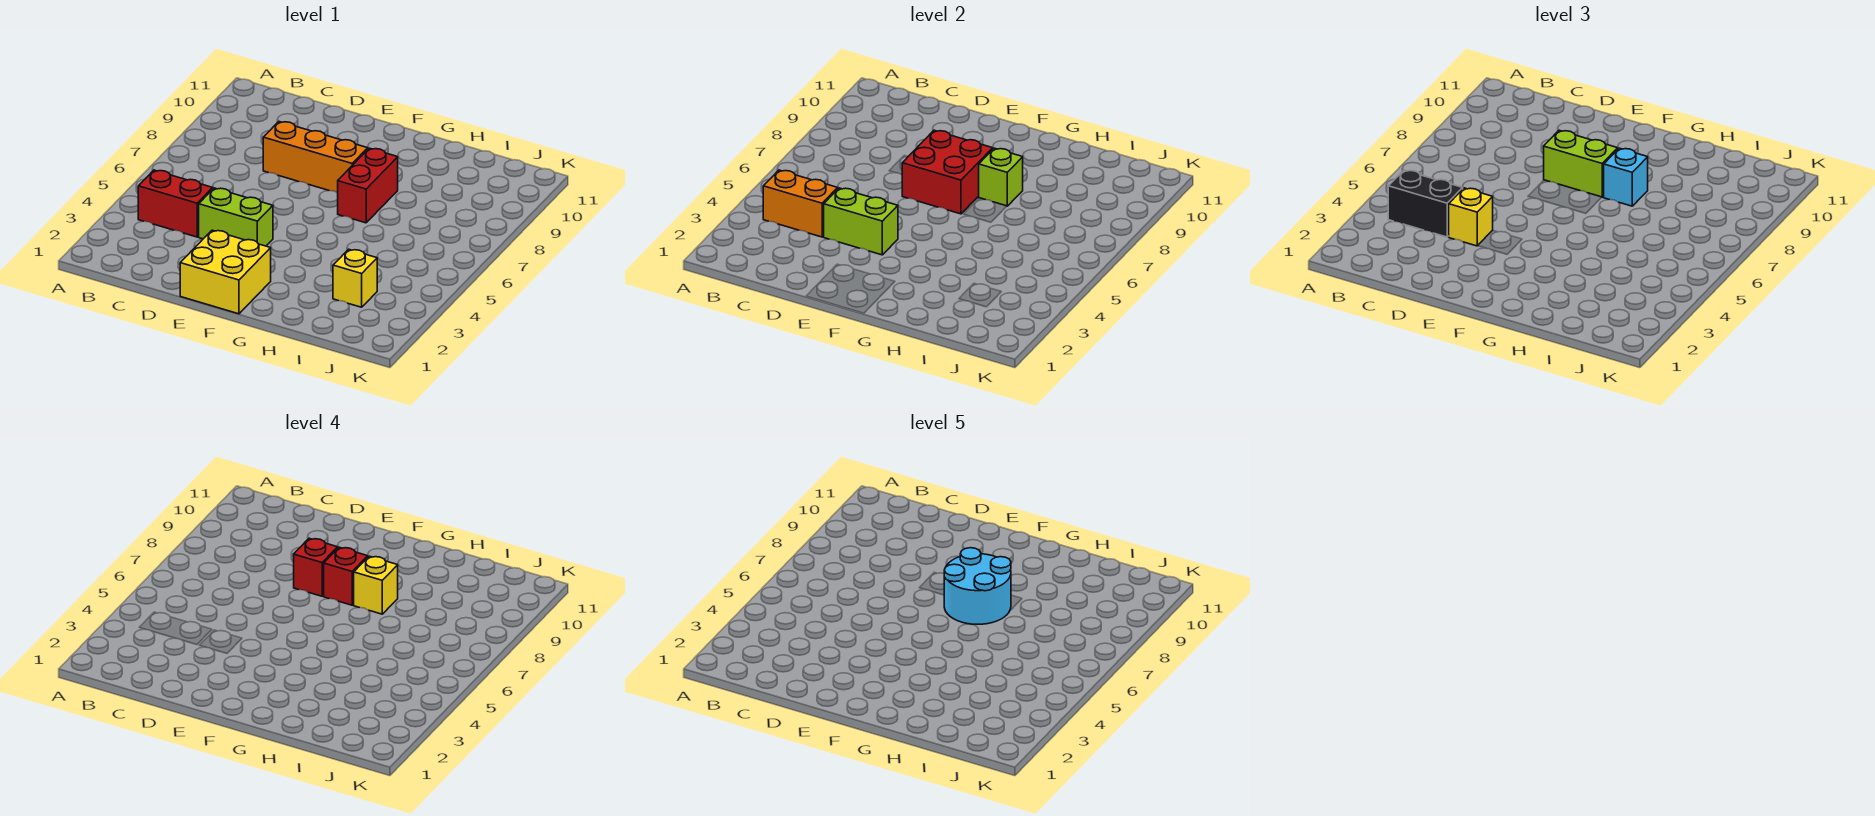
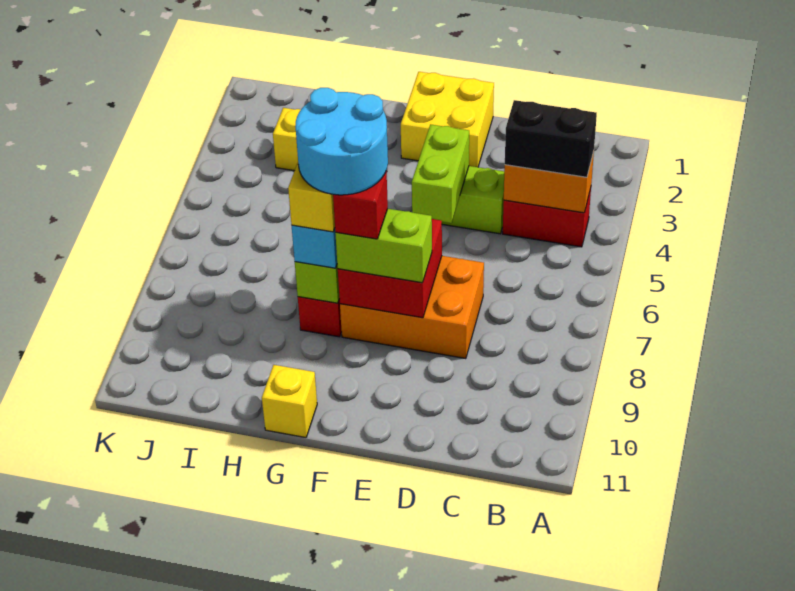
lime brick D4:E4 level 2 -> lime brick E4:E5 level 2
yellow brick D4 level 3 -> yellow brick G11 level 1
orange brick D8:F8 level 1 -> orange brick D7:F8 level 1
red brick E8 level 4 -> none

